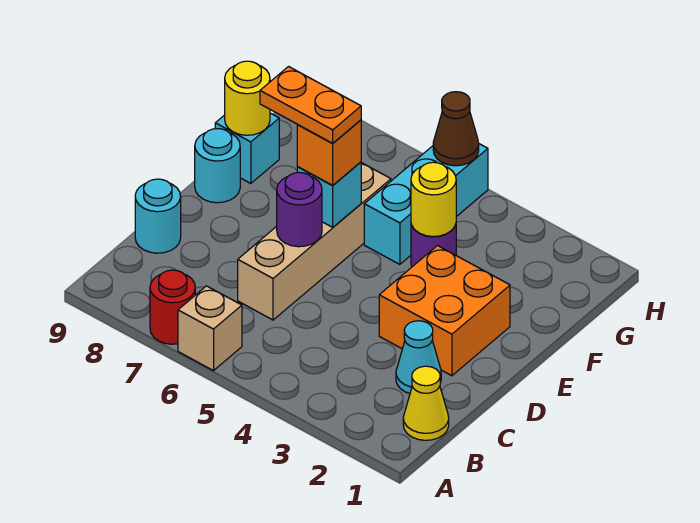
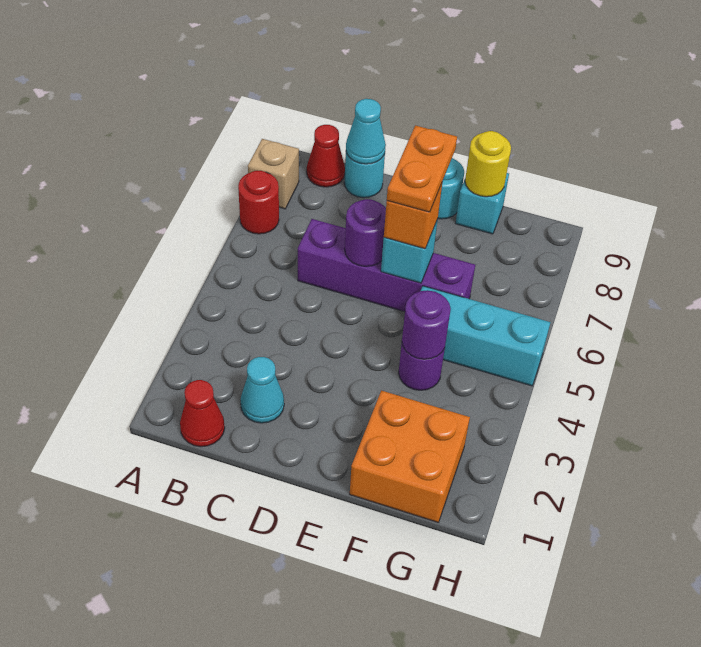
tan brick A6 level 1 -> tan brick A8 level 1
yellow cone B1 level 1 -> red cone B1 level 1
none -> red cone B9 level 1
tan brick C6:F6 level 1 -> purple brick C6:F6 level 1
none -> cyan cone C9 level 2
orange brick D2:E3 level 1 -> orange brick F1:G2 level 1
yellow round brick F4 level 2 -> purple round brick F4 level 2
brown cone H5 level 2 -> none

